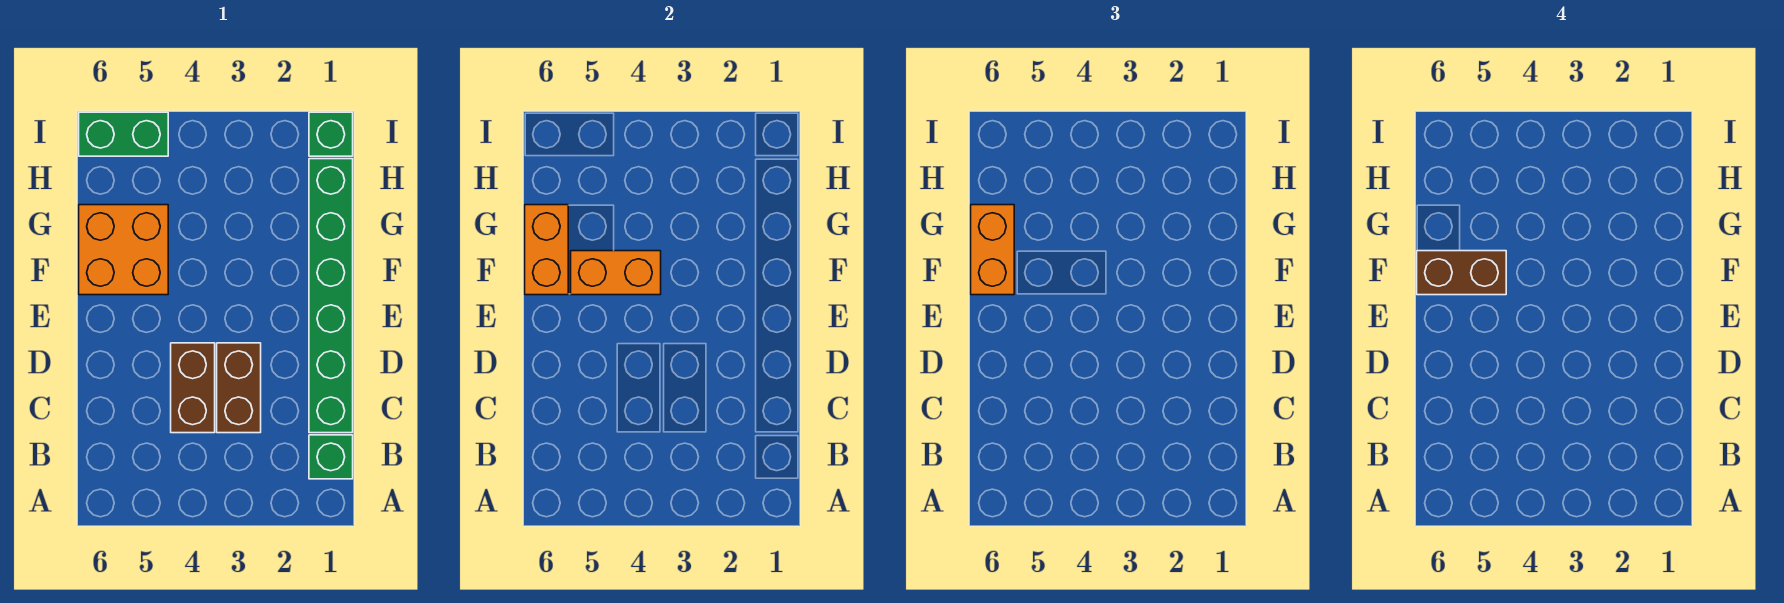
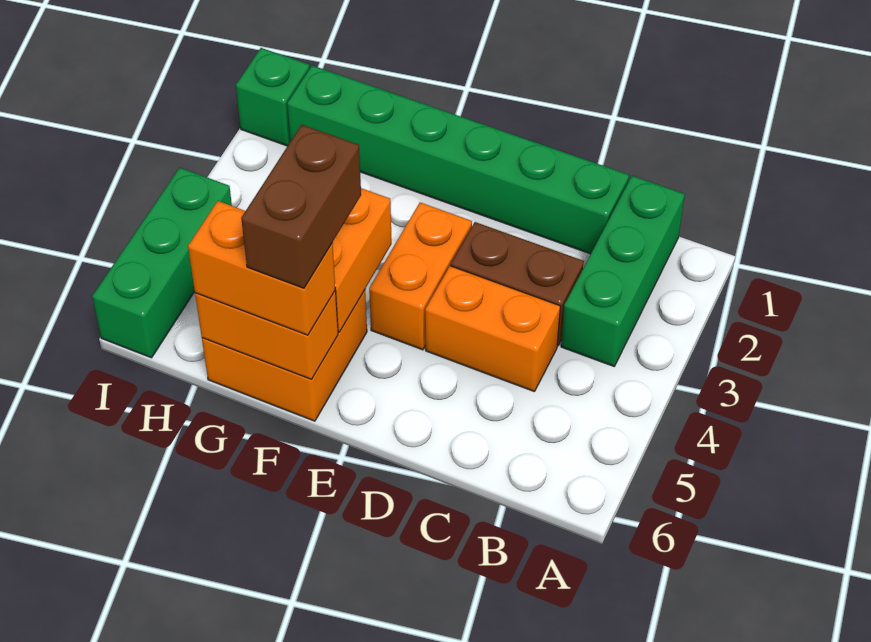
green brick B1 level 1 -> green brick B1:B3 level 1
brown brick C4:D4 level 1 -> orange brick C4:D4 level 1
none -> orange brick E3:E4 level 1
green brick I5:I6 level 1 -> green brick I4:I6 level 1

